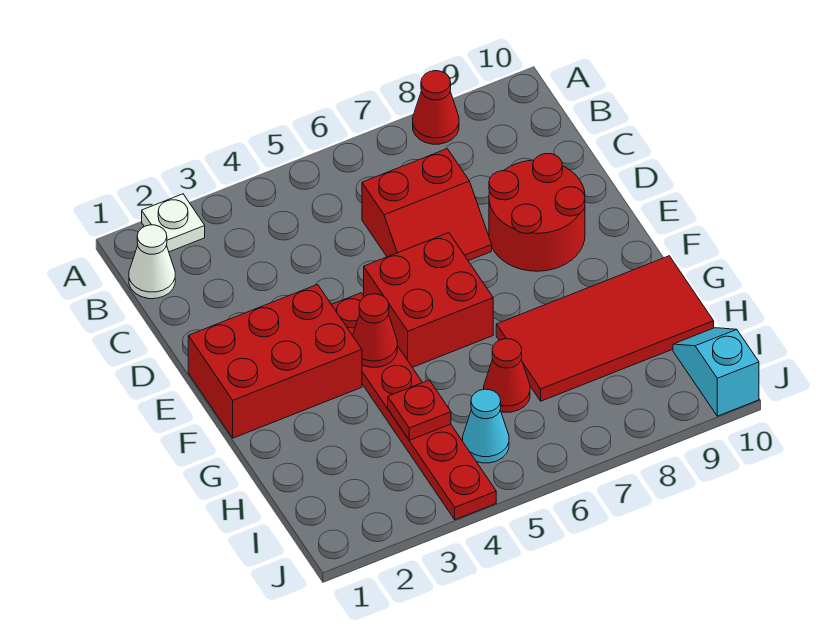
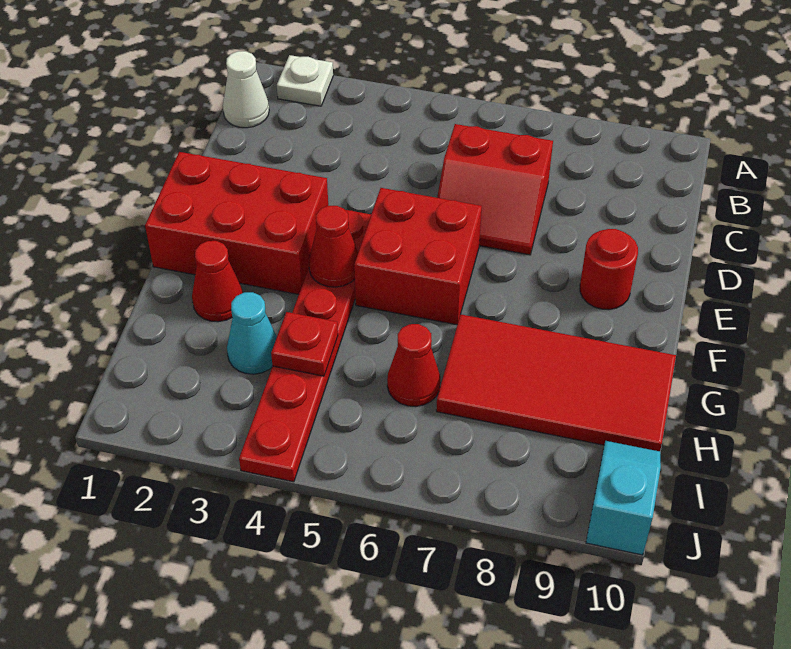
red cone A8 level 1 -> red cone G2 level 1
red round brick D8:E9 level 1 -> red round brick E9 level 1
cyan cone I5 level 1 -> cyan cone H3 level 1

